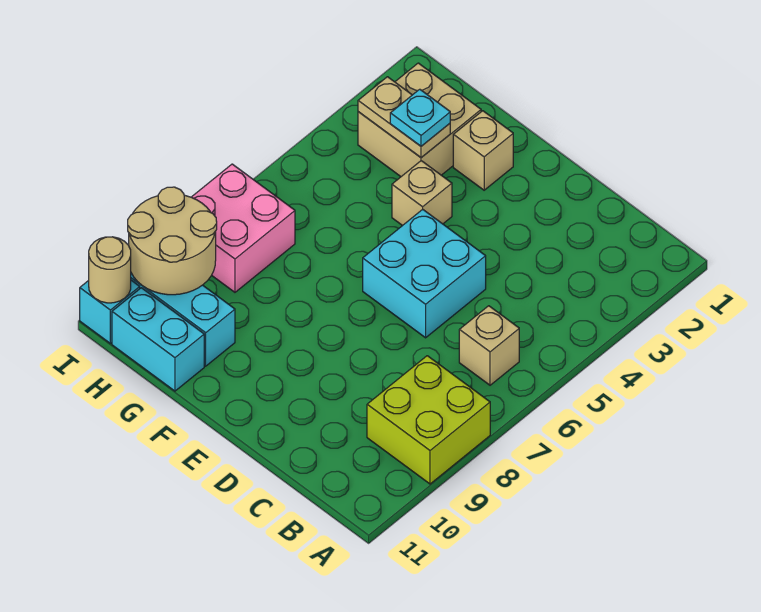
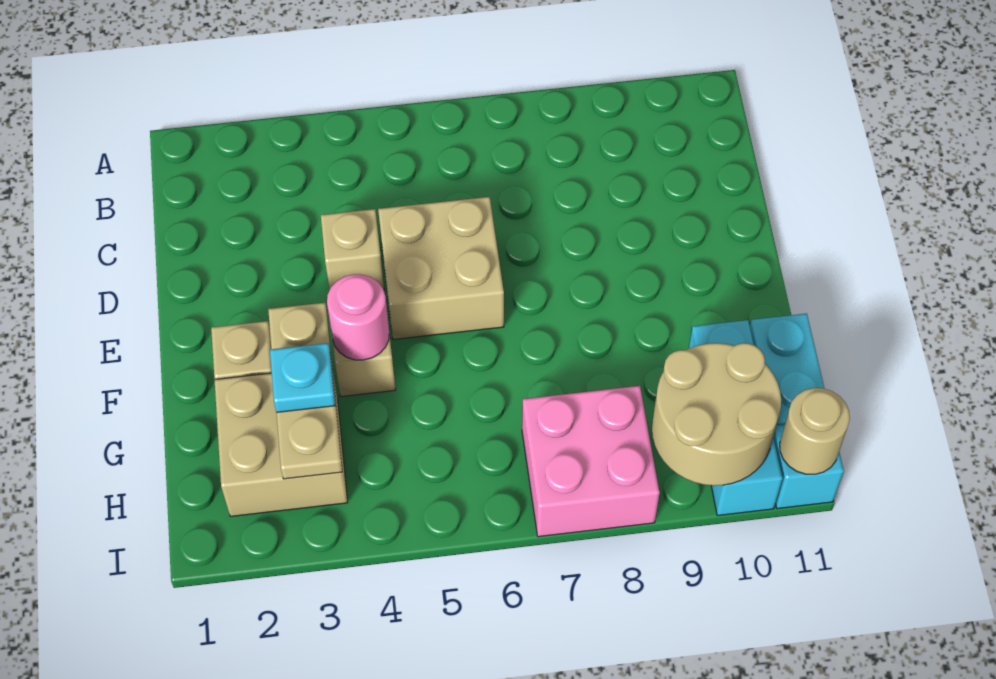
lime brick A8:B9 level 1 -> none
tan brick B6 level 1 -> tan brick D4 level 1
cyan brick D5:E6 level 1 -> tan brick D5:E6 level 1
none -> pink round brick F4 level 2
tan plate G3:H3 level 2 -> tan plate F3:H3 level 2

